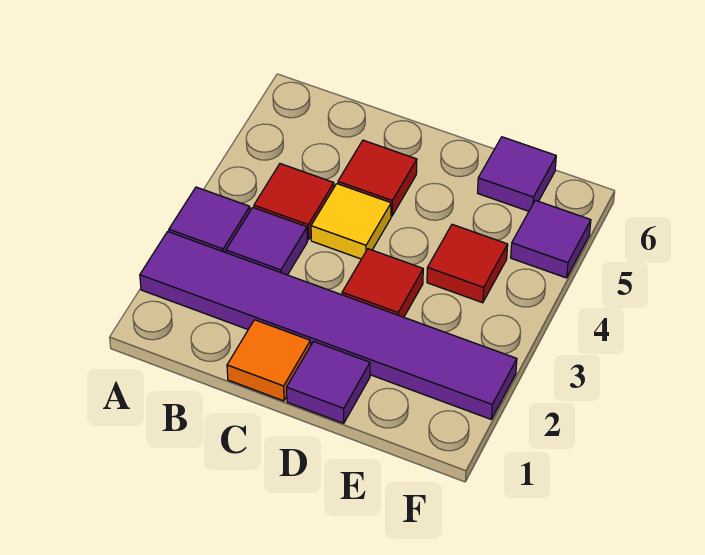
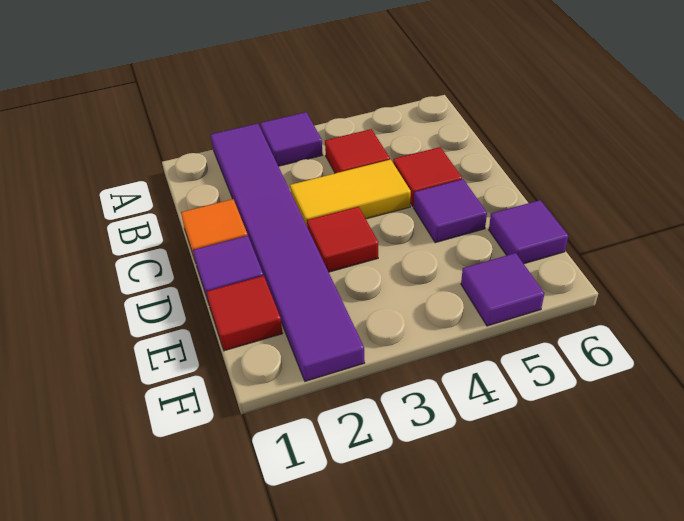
purple tile B3 level 1 -> purple tile D5 level 1
yellow tile C4 level 1 -> yellow tile C3:C4 level 1
red tile E4 level 1 -> red tile E1 level 1

